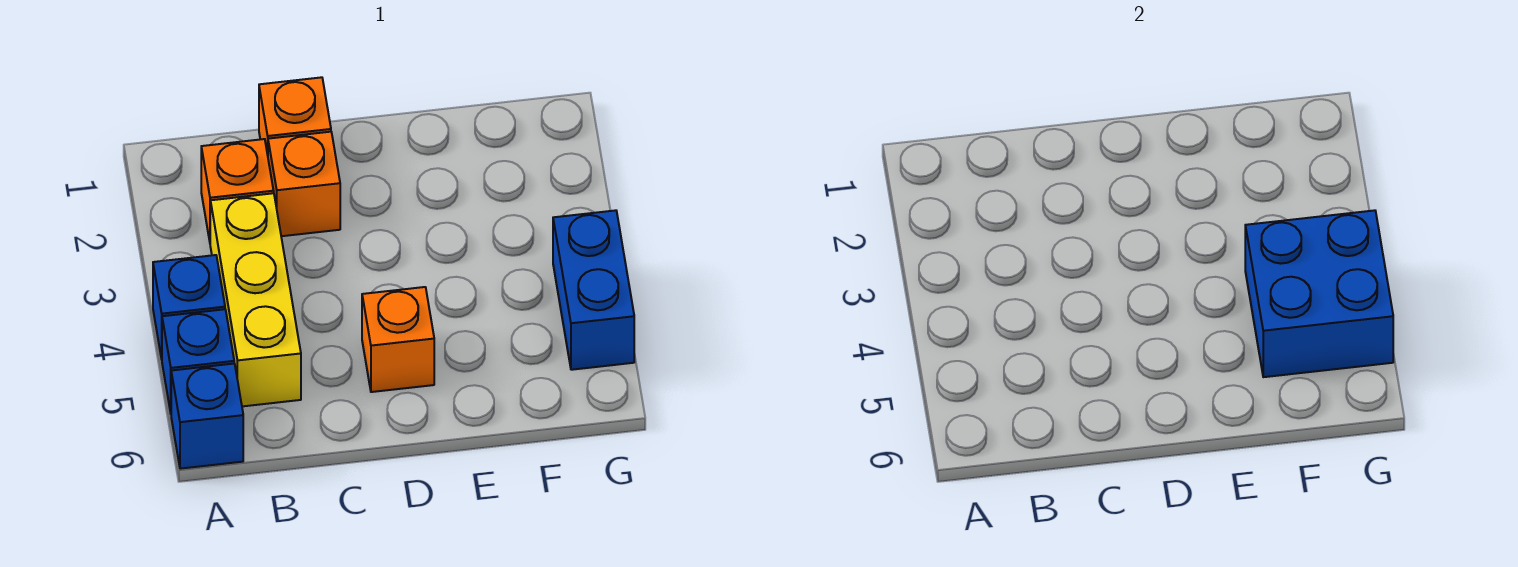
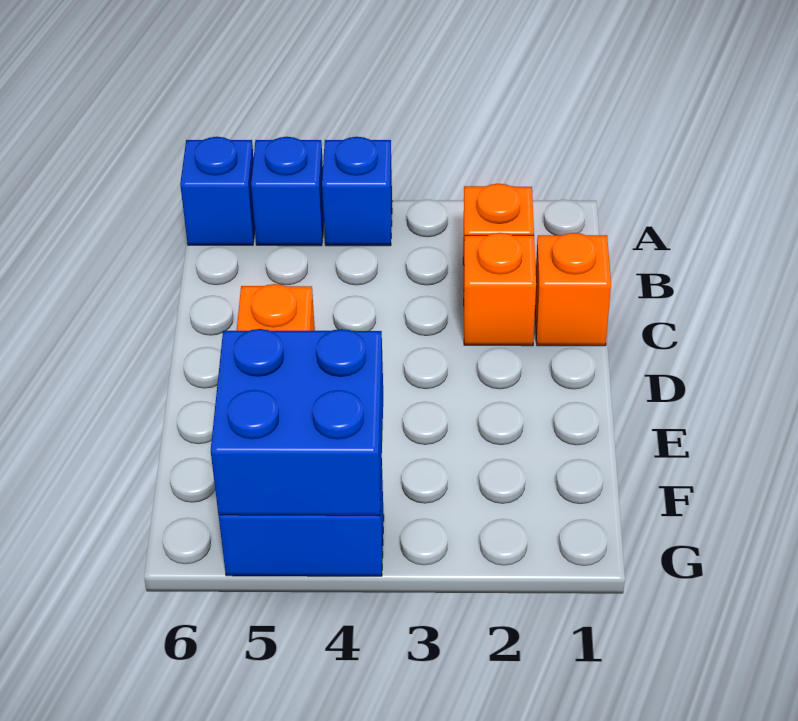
yellow brick B3:B5 level 1 -> none

